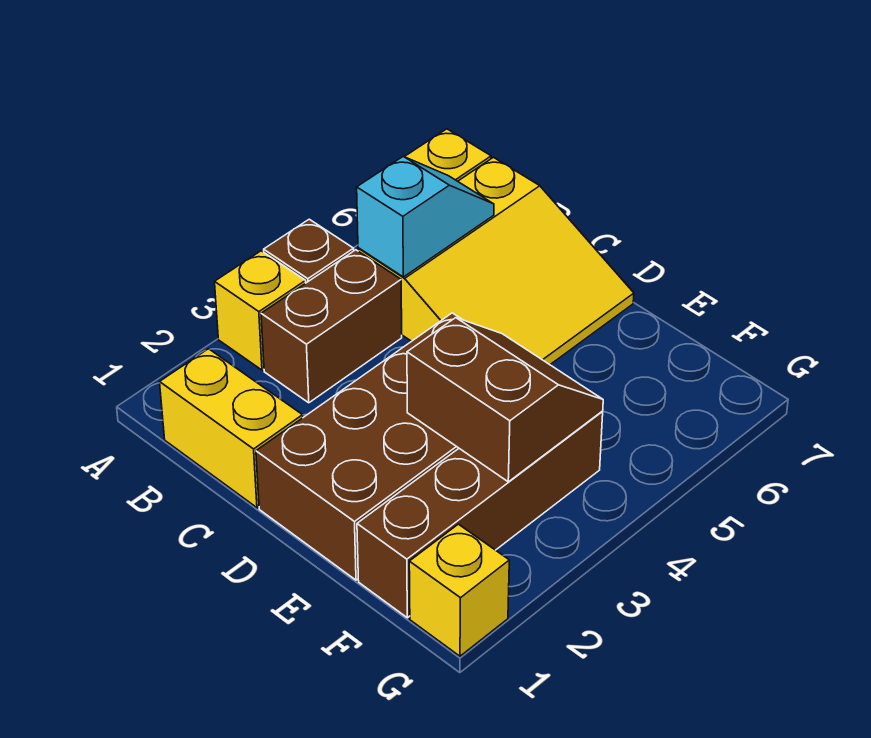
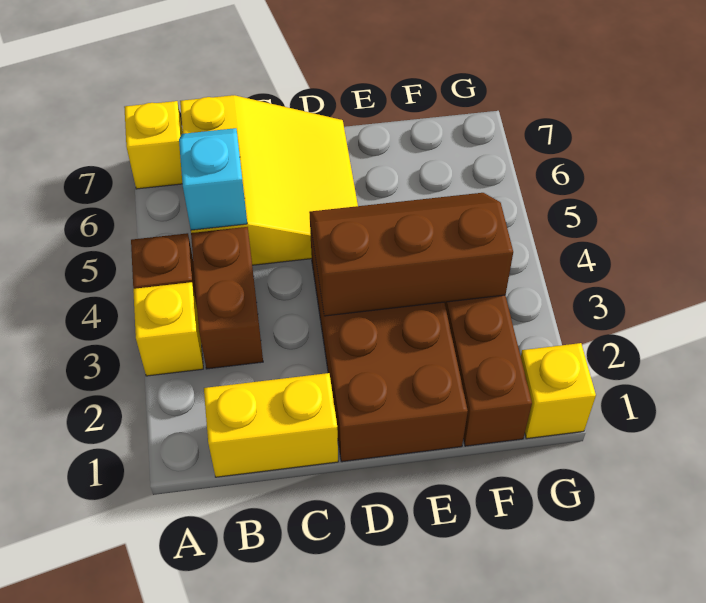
brown slope E3:F4 level 2 top 3 -> brown slope D3:F4 level 2 top 3

